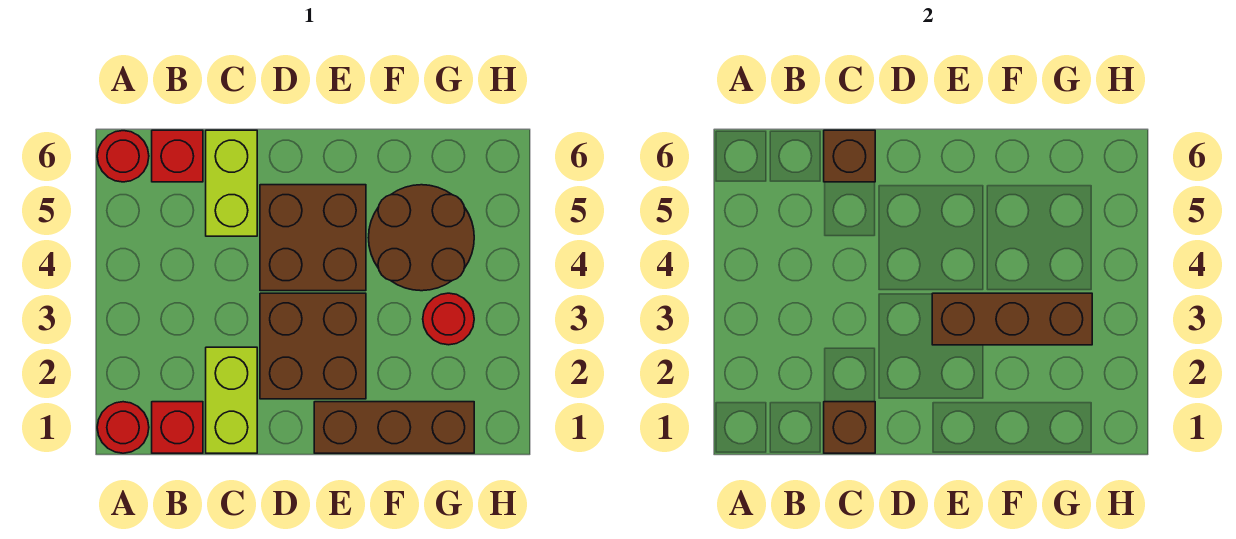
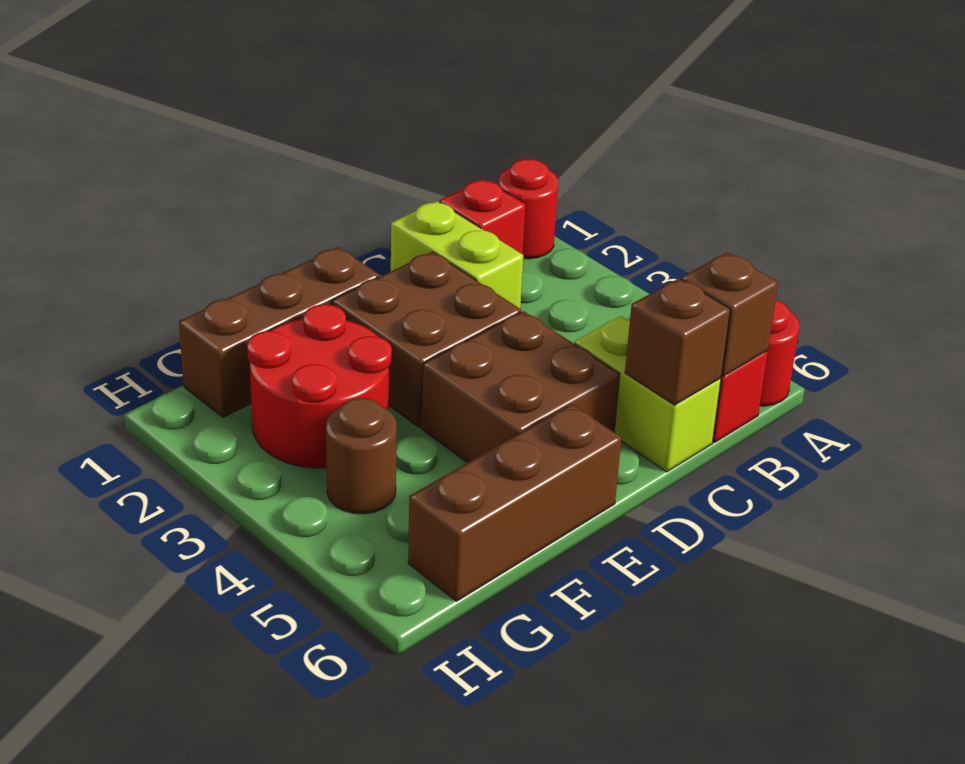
brown brick C1 level 2 -> brown brick B6 level 2
brown brick E3:G3 level 2 -> brown brick E6:G6 level 1
brown round brick F4:G5 level 1 -> brown round brick G4 level 1
red round brick G3 level 1 -> red round brick F2:G3 level 1

